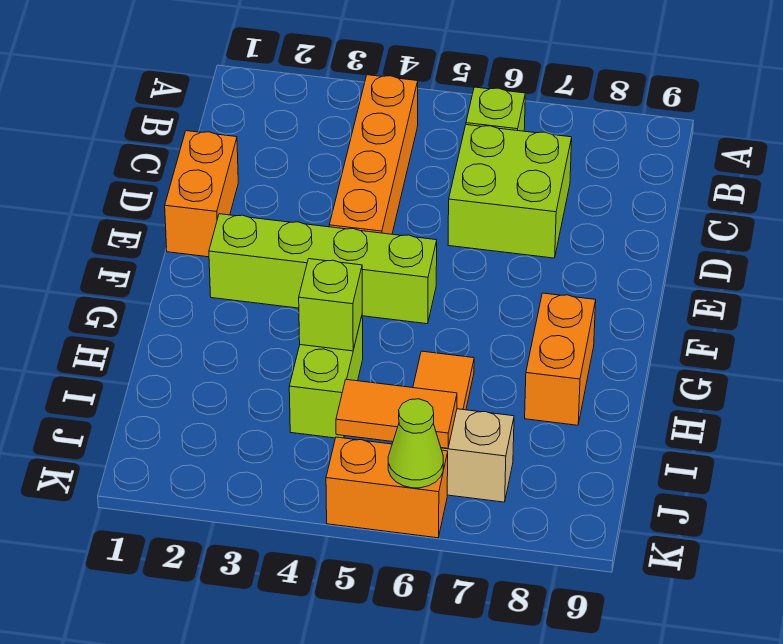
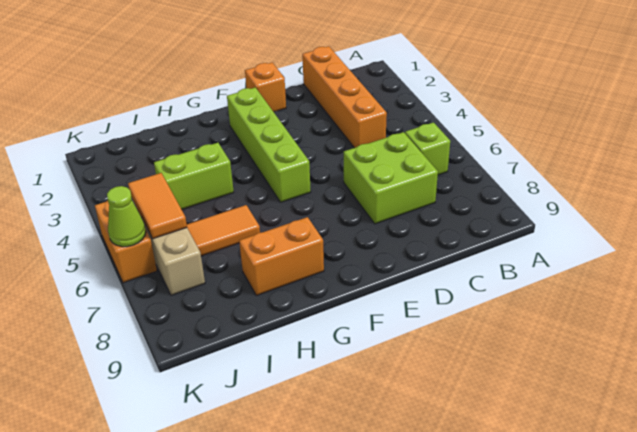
orange brick B4:E4 level 1 -> orange brick C1:C4 level 1
orange brick D1:E1 level 1 -> orange brick E1 level 1
lime brick H4 level 2 -> none

